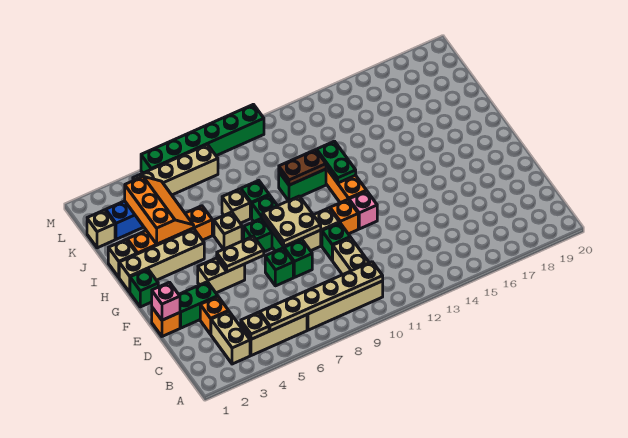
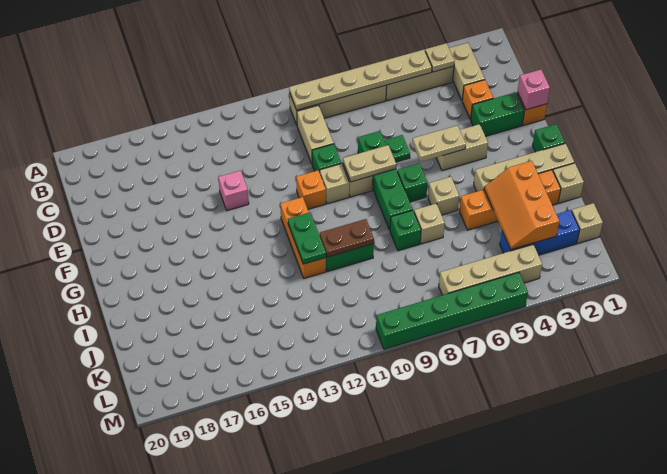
green brick E7 level 1 -> green plate E7 level 1
tan plate F8:G9 level 2 -> tan plate F8:F9 level 2
pink brick F12 level 1 -> pink brick E14 level 1

